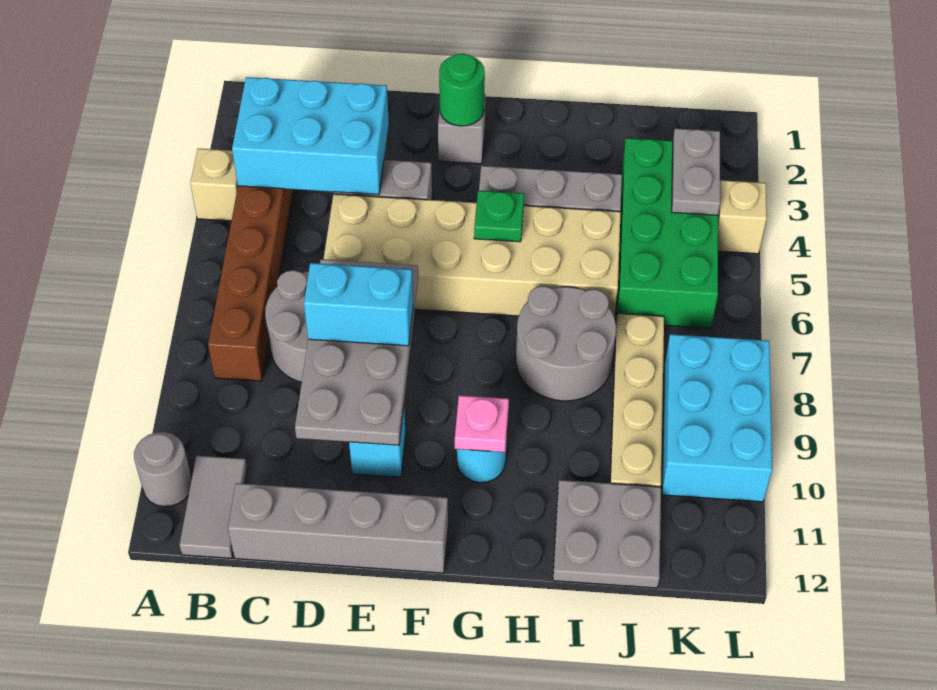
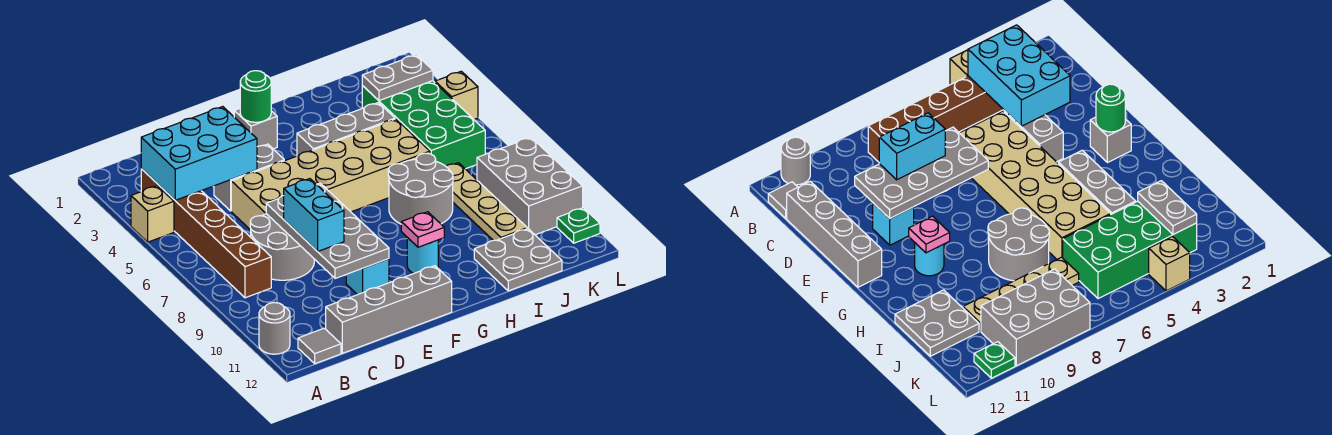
grey tile B11:B12 level 1 -> grey tile B12 level 1
cyan brick D8:E8 level 3 -> cyan brick D8:D9 level 3
green plate G5 level 2 -> green plate L11 level 1
grey plate K3:K4 level 2 -> grey plate J3:K3 level 2
cyan brick K8:L10 level 1 -> grey brick K8:L10 level 1

